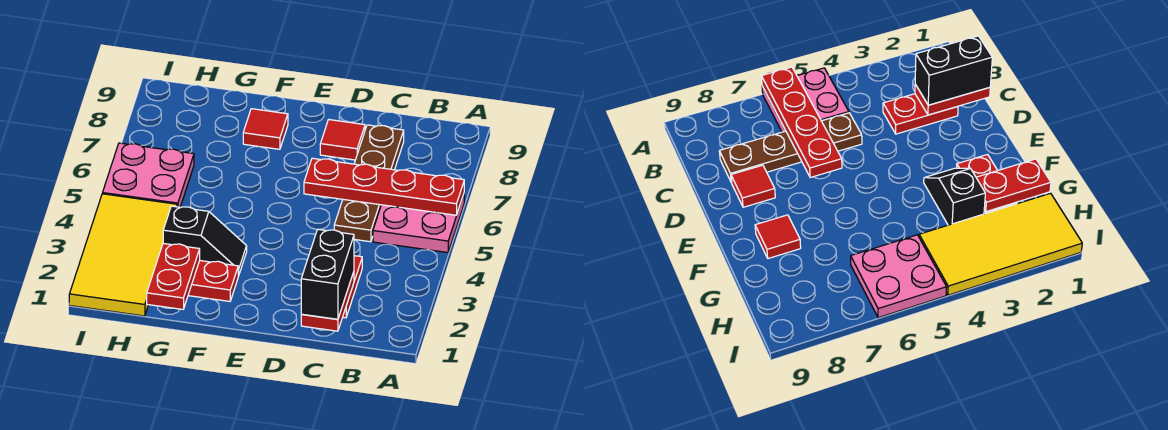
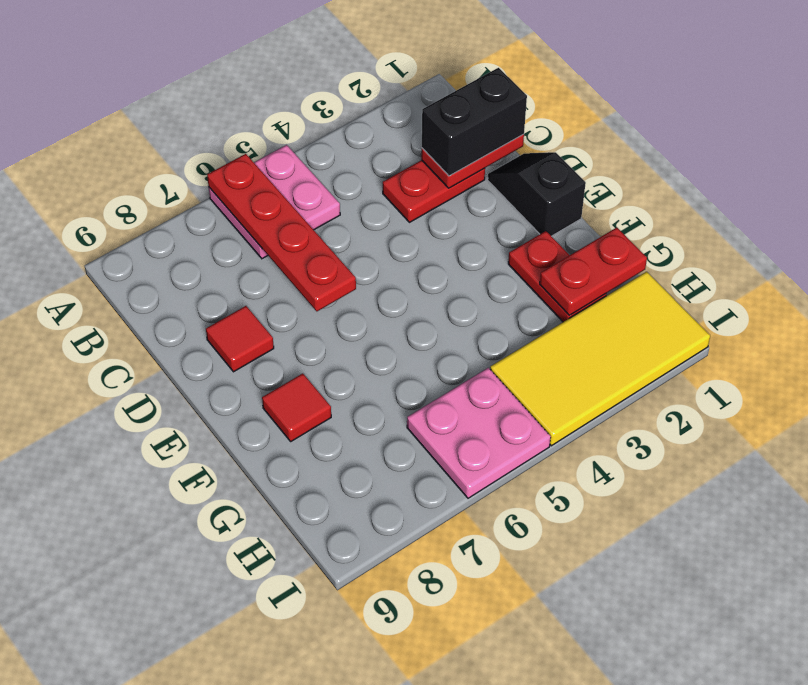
brown plate C5:C8 level 1 -> none
black slope F3:G3 level 1 top G -> black slope D1:E1 level 1 top E

